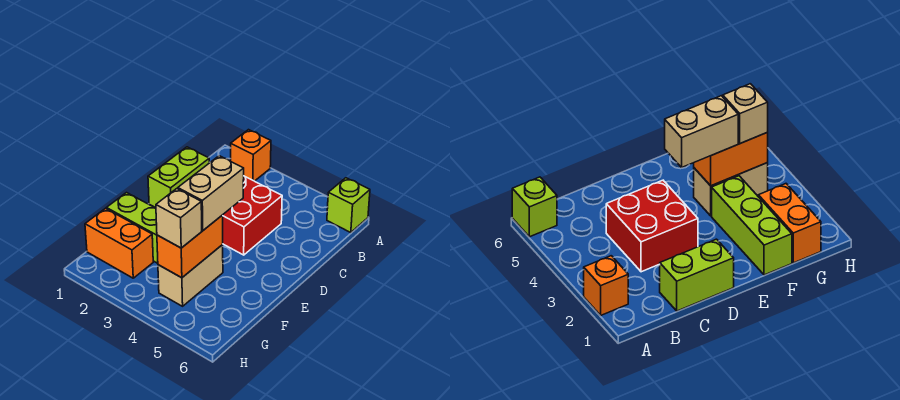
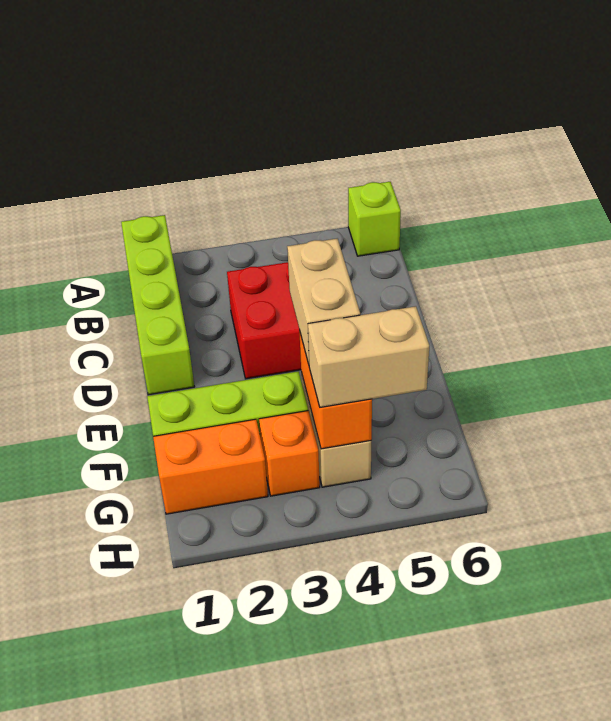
orange brick A2 level 1 -> orange brick G3 level 1
lime brick C1:D1 level 1 -> lime brick A1:D1 level 1
tan brick G4 level 3 -> tan brick G4:G5 level 3

